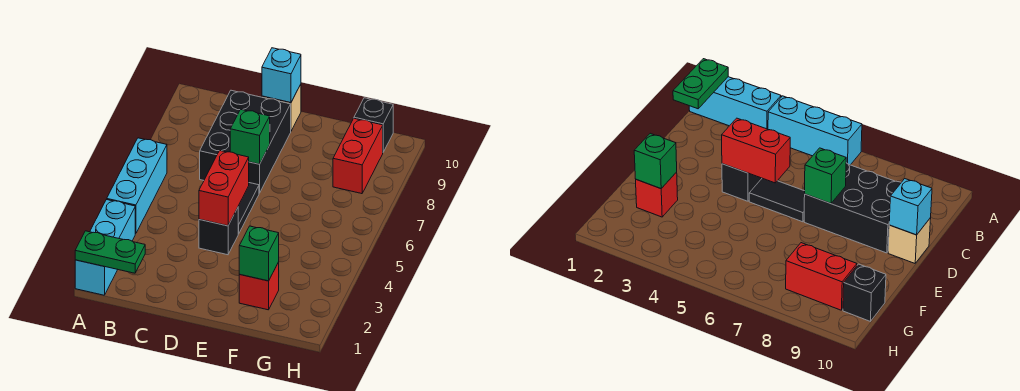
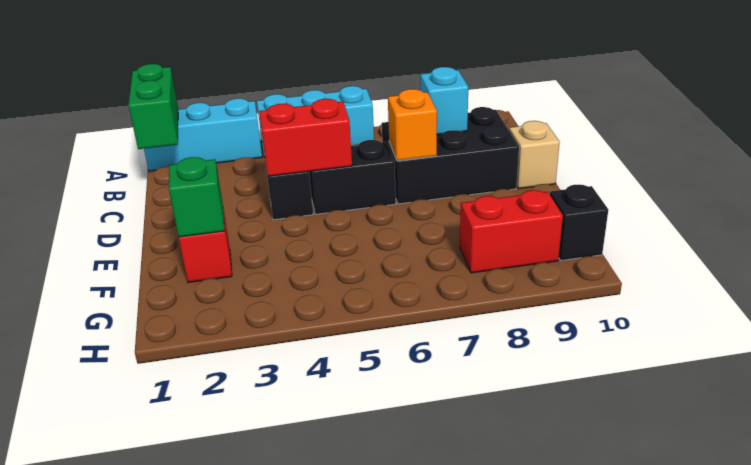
green plate A1:B1 level 2 -> green brick A1:B1 level 2
black tile D5:D6 level 1 -> black brick D5:D6 level 1
green brick D7 level 2 -> orange brick D7 level 2
cyan brick D10 level 2 -> cyan brick C8 level 2

